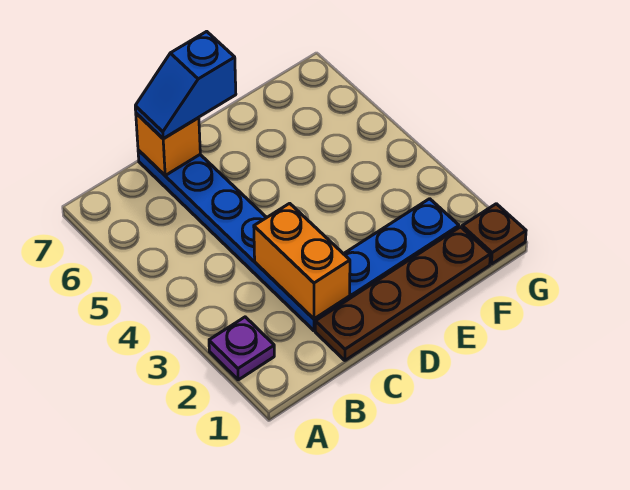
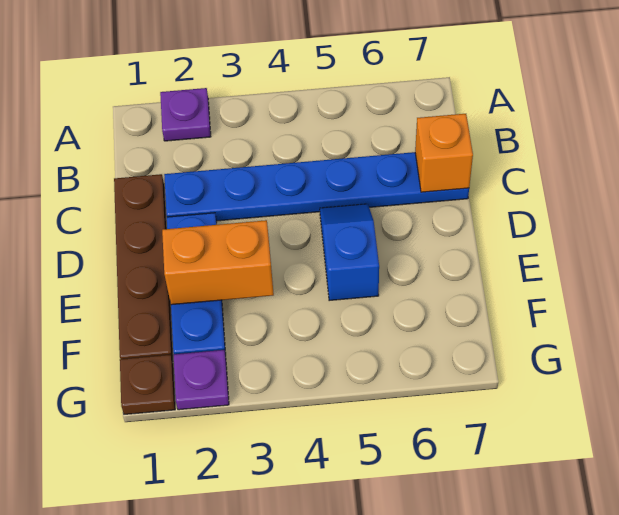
orange brick C2:C3 level 2 -> orange brick E2:E3 level 2
blue slope C7:D7 level 3 top D -> blue slope D5:E5 level 1 top E
none -> purple plate G2 level 1

